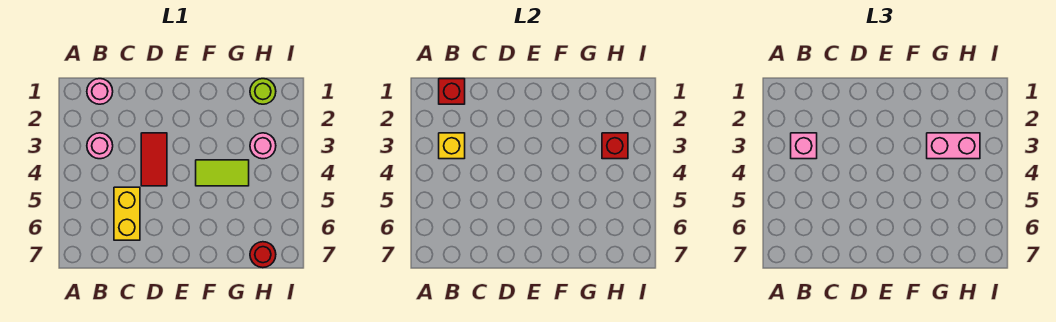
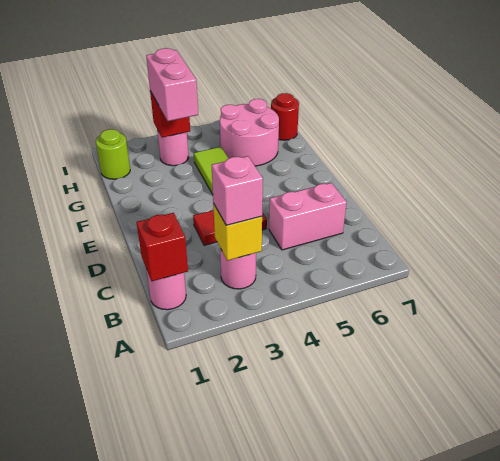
yellow brick C5:C6 level 1 -> pink brick C5:C6 level 1
none -> pink round brick G5:H6 level 1

